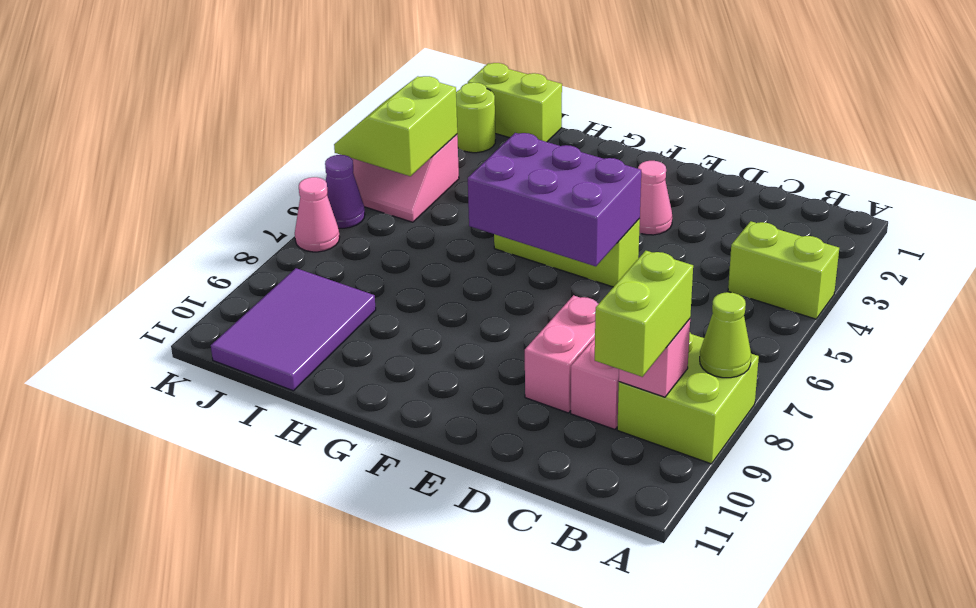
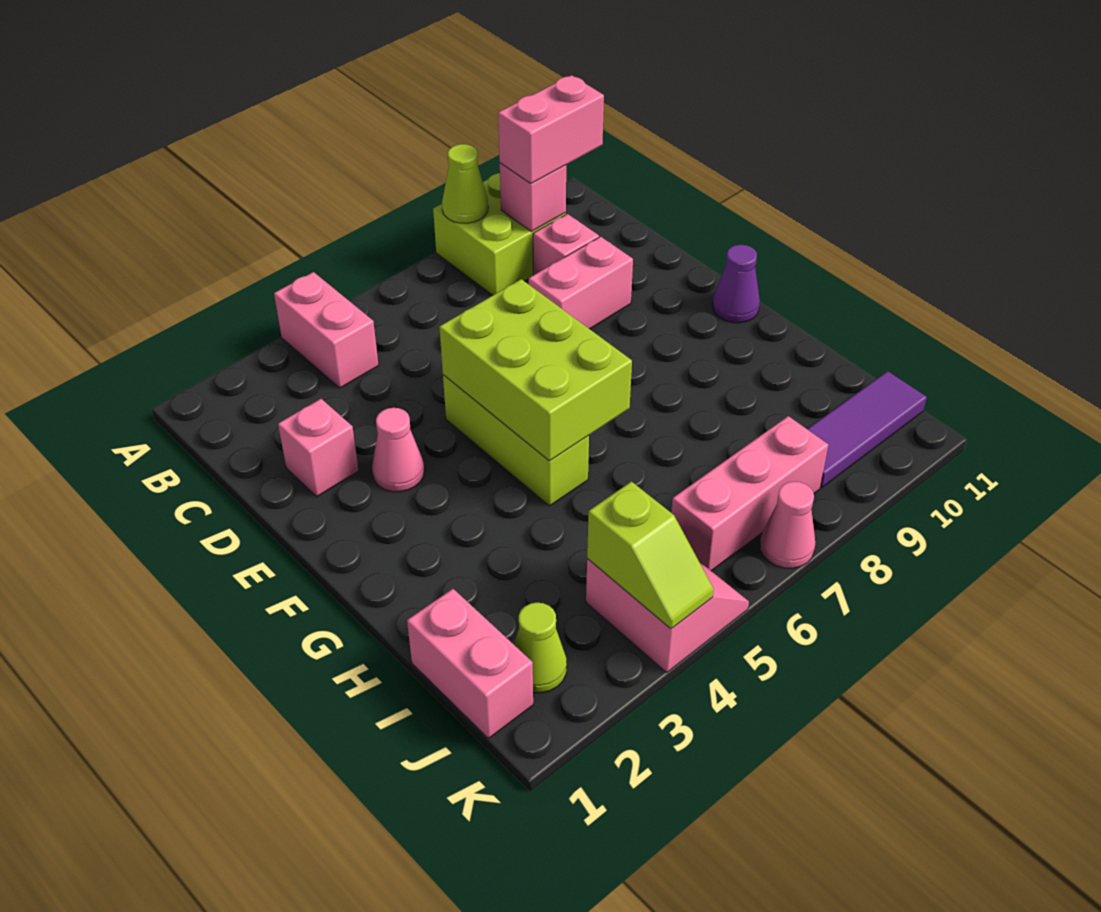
lime brick A4:B4 level 1 -> pink brick A4:B4 level 1
lime brick B9:B10 level 3 -> pink brick B9:B10 level 3
none -> pink brick D2 level 1
purple brick E5:G6 level 2 -> lime brick E5:G6 level 2
lime brick I1:J1 level 1 -> pink brick I1:J1 level 1
purple tile I9:J11 level 1 -> purple tile J9:J11 level 1
lime round brick J2 level 1 -> lime cone J2 level 1
lime slope J4:K5 level 2 top J -> lime slope J4:K4 level 2 top J
none -> pink brick J6:J8 level 1
purple cone K6 level 1 -> purple cone F11 level 1

